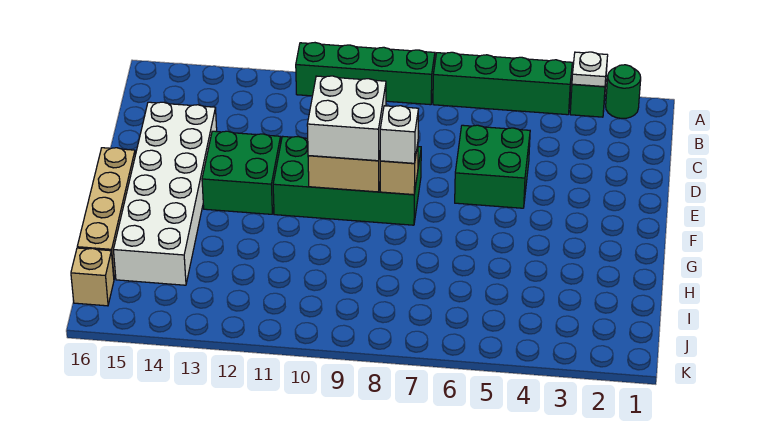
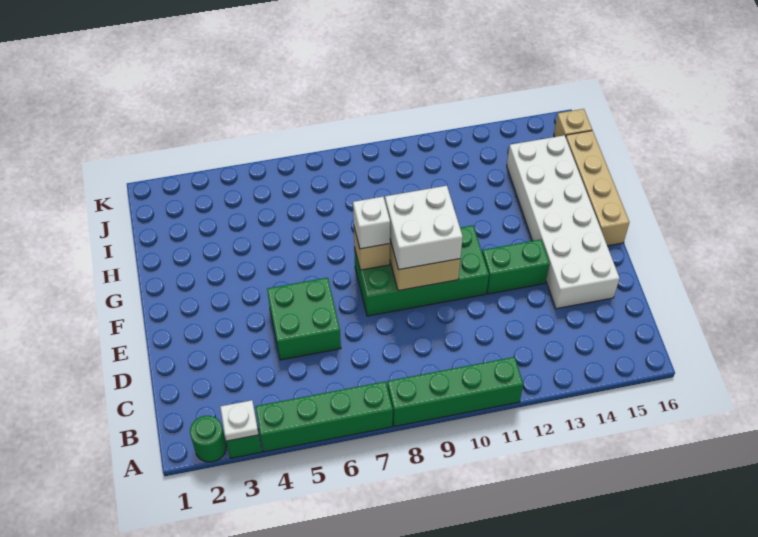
green brick E12:F13 level 1 -> green brick E12:E13 level 1

